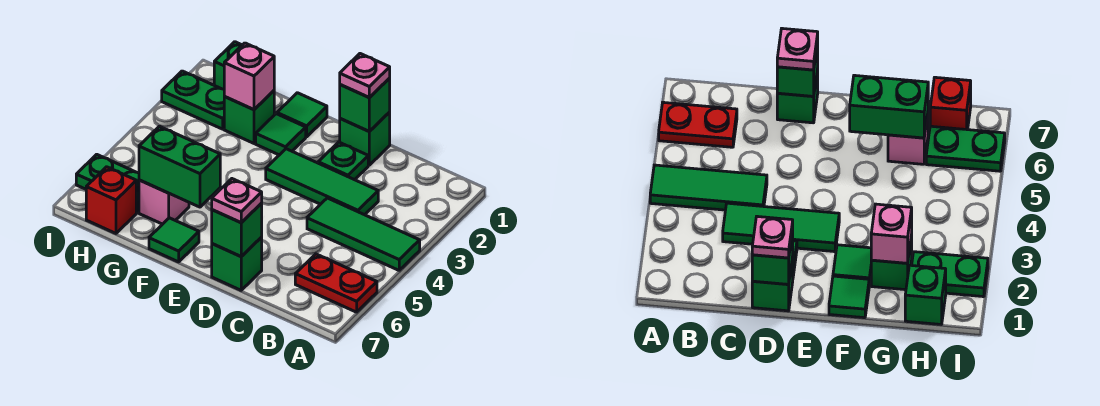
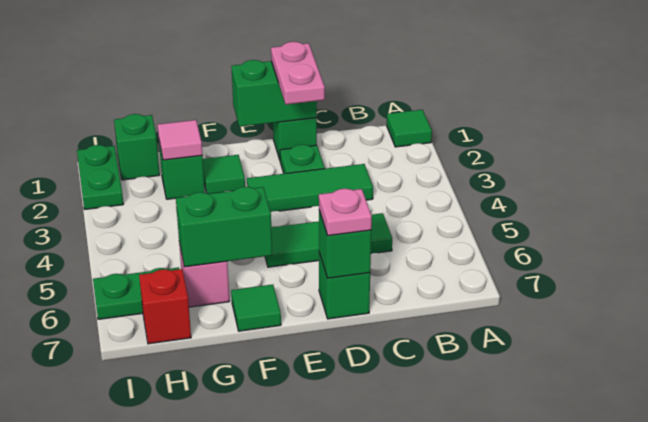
green tile A4:C4 level 1 -> green tile C5:E5 level 1
red plate A6:B6 level 1 -> none
green brick D1 level 2 -> green brick D1:E1 level 2
pink plate D1 level 3 -> pink plate D1:D2 level 3
green tile F1 level 1 -> green tile A1 level 1
pink brick G2 level 2 -> pink tile G2 level 2
green plate H2:I2 level 1 -> green plate I1:I2 level 1

